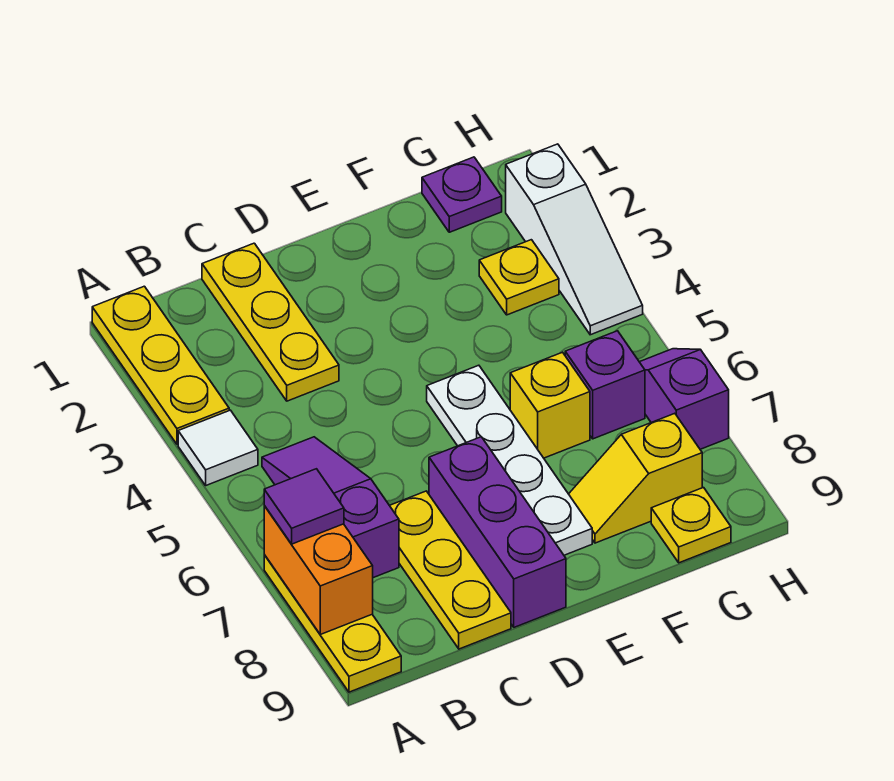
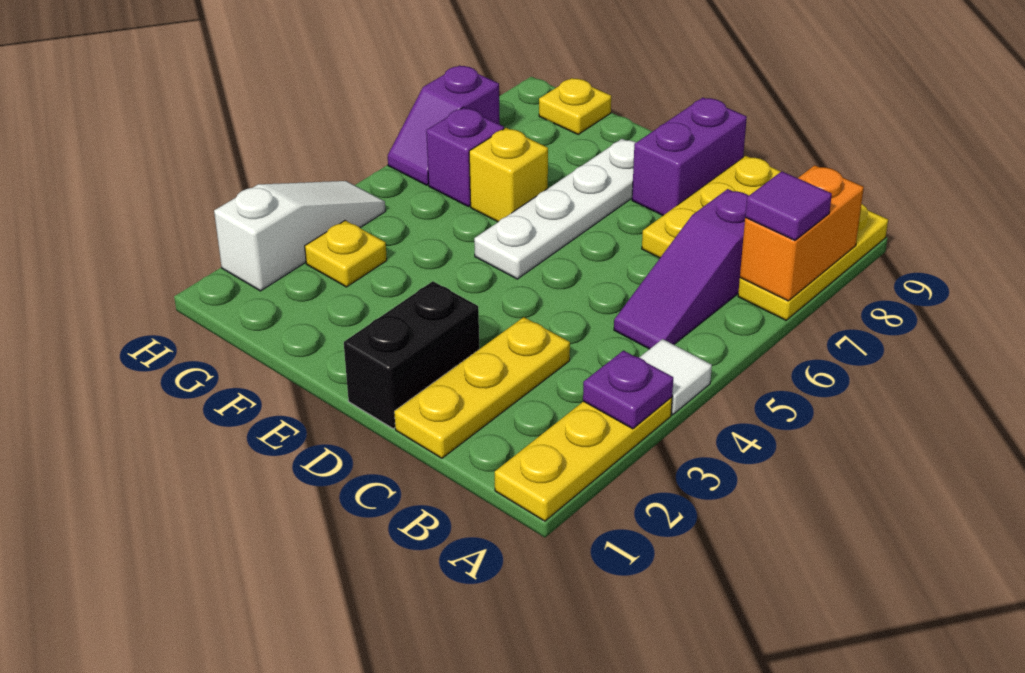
none -> black brick D1:D2 level 1
purple brick D7:D9 level 1 -> purple brick D8:D9 level 1
yellow slope F8:G8 level 1 top G -> none
purple plate G1 level 1 -> purple plate A3 level 2

